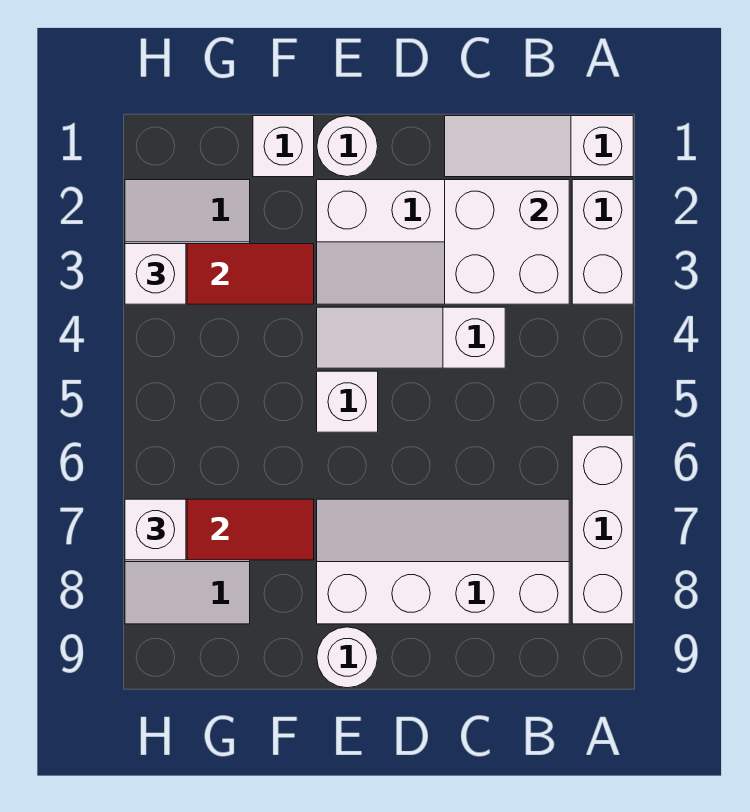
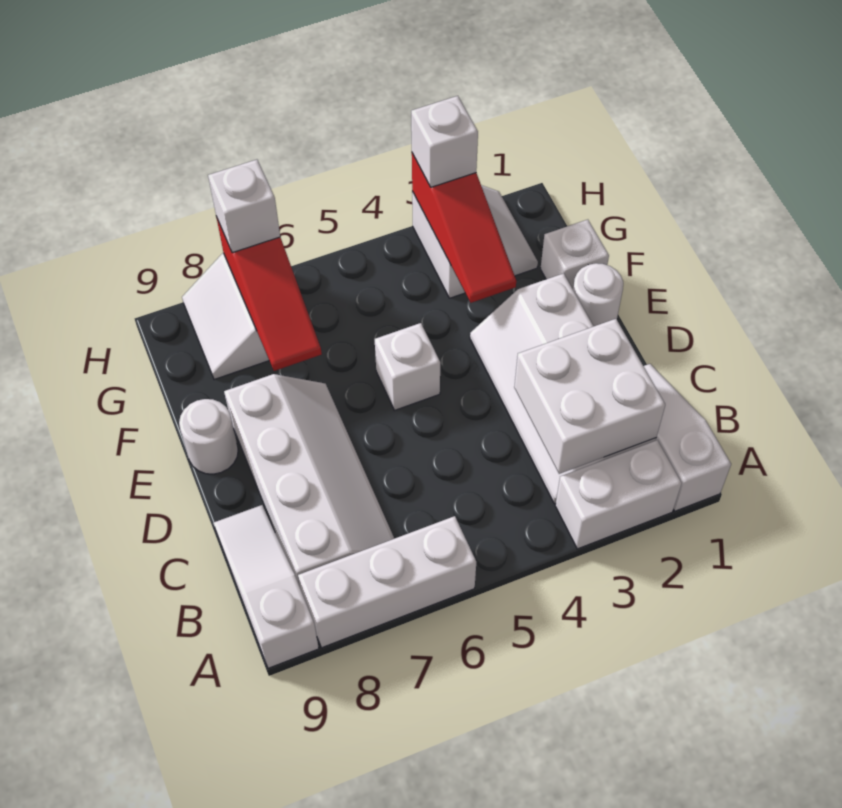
white slope C4:E4 level 1 top C -> white slope A9:C9 level 1 top A

